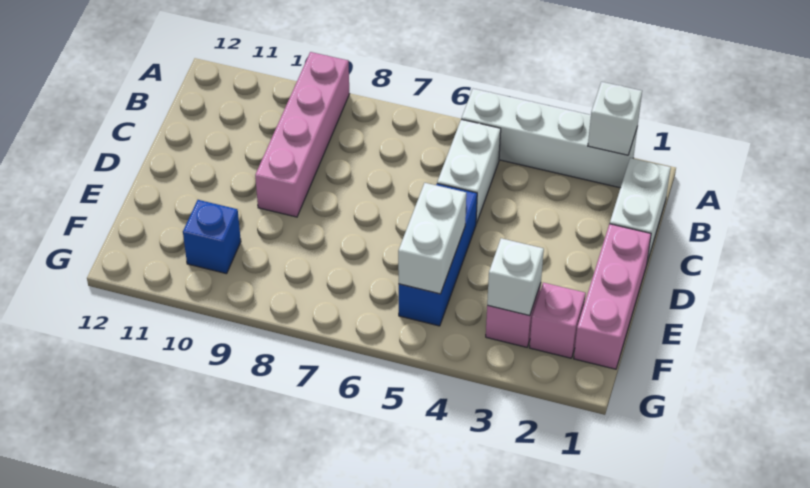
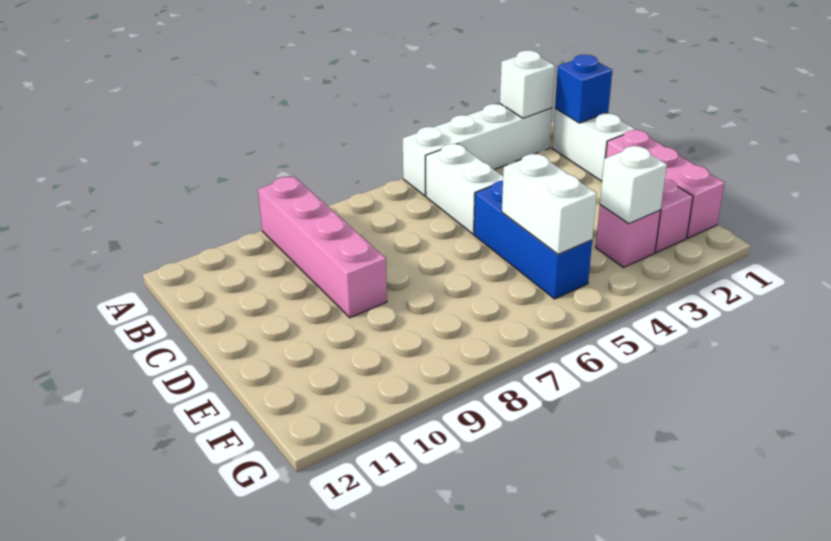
blue brick F10 level 1 -> blue brick B1 level 2

